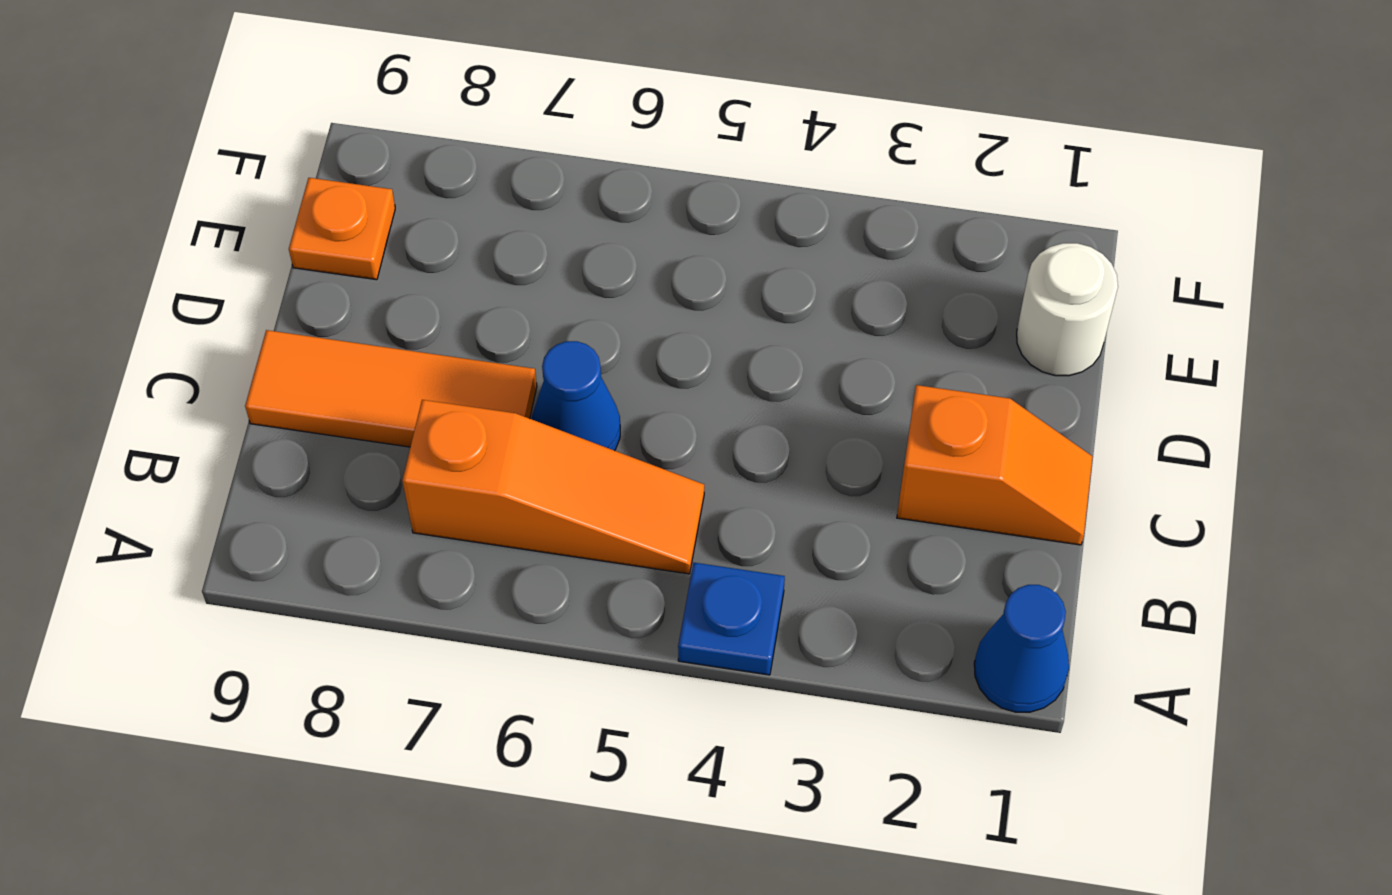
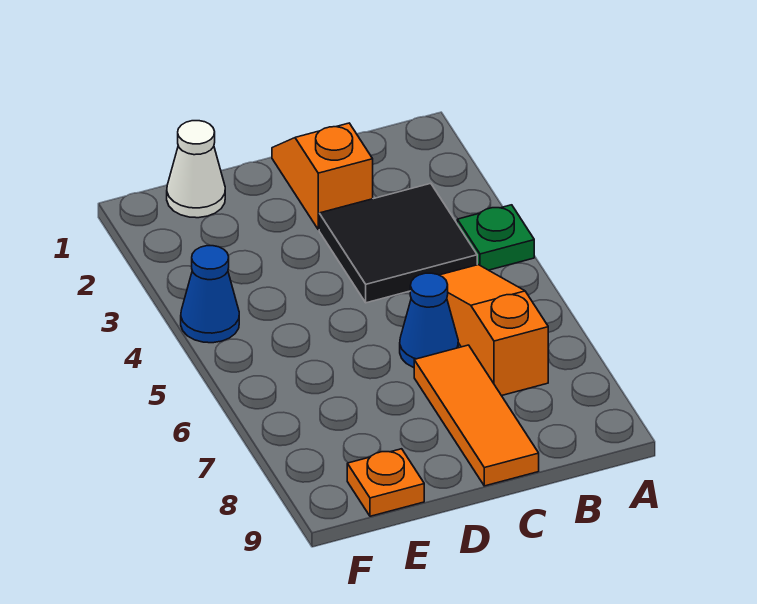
blue cone A1 level 1 -> blue cone F4 level 1
blue plate A4 level 1 -> green plate A4 level 1
none -> black tile B3:C4 level 1
white round brick E1 level 1 -> white cone E1 level 1

